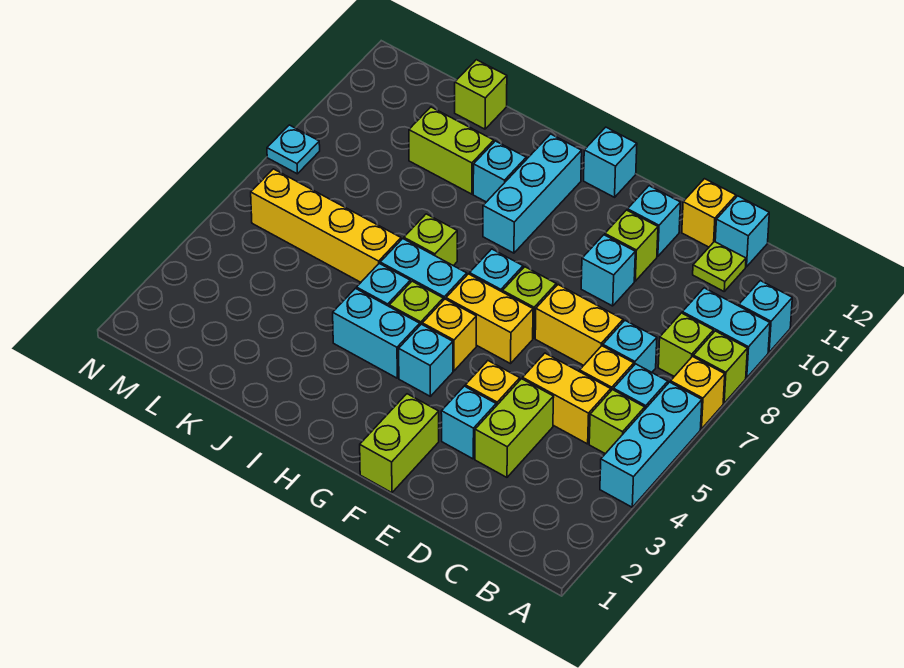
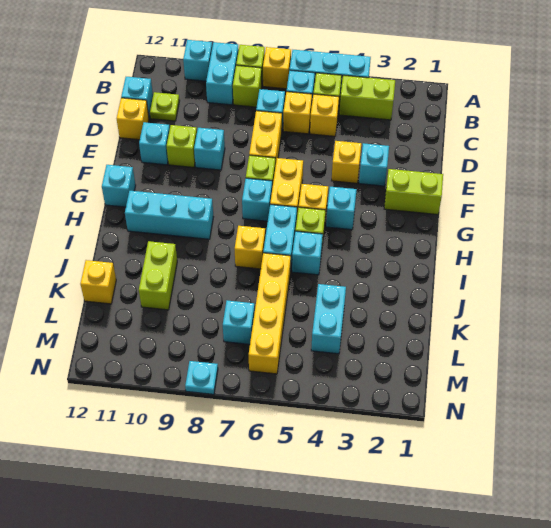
yellow brick C5:D5 level 1 -> yellow brick C5 level 1
lime brick D3:D4 level 1 -> lime brick B3:B4 level 1
cyan brick H4:I4 level 1 -> cyan brick K4:L4 level 1
lime brick I7 level 1 -> yellow brick I7 level 1
cyan brick I10 level 1 -> cyan brick L7 level 1
lime brick K12 level 1 -> yellow brick K12 level 1

